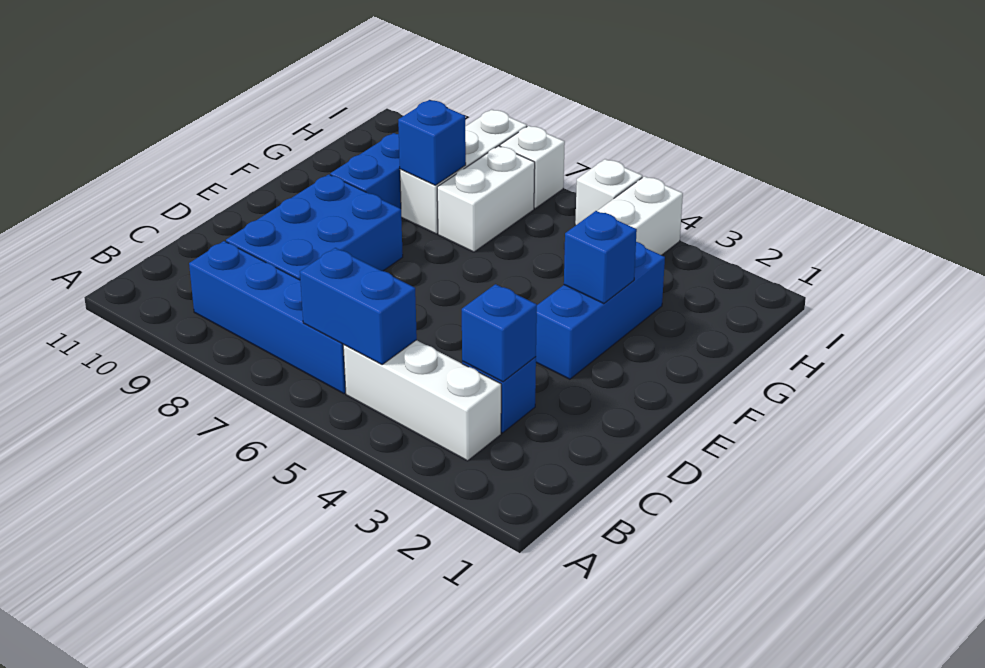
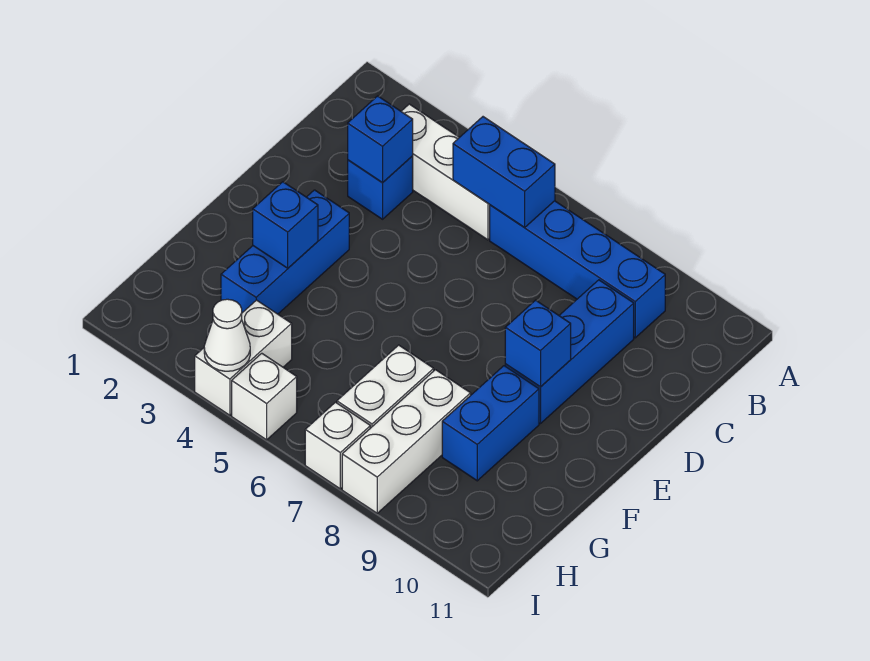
blue brick C8:E9 level 1 -> blue brick C9:E9 level 1
blue brick G8 level 2 -> blue brick E9 level 2
none -> white cone I4 level 2

